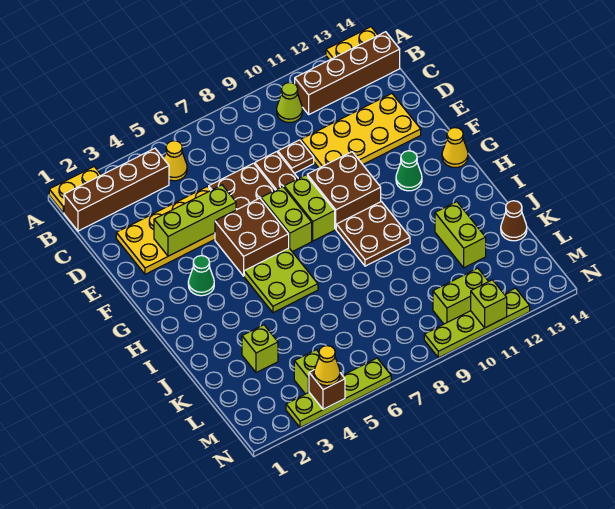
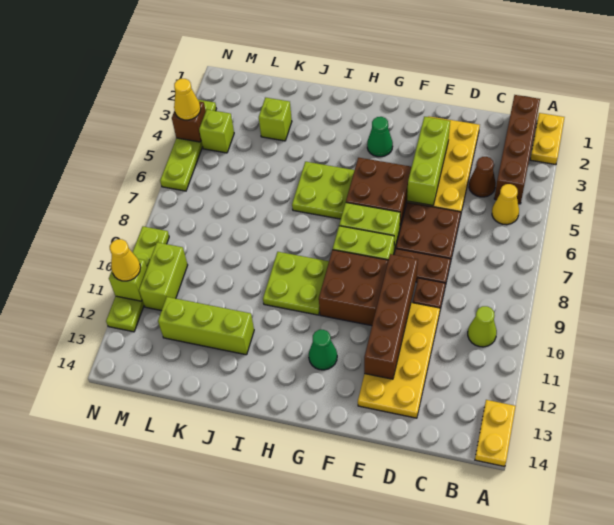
brown brick B11:B14 level 1 -> brown brick E9:E12 level 2
yellow cone G14 level 1 -> yellow cone N11 level 3
brown plate H9:I10 level 1 -> lime plate H9:I10 level 1
lime brick J12:K12 level 1 -> lime brick J12:L12 level 1
brown cone K14 level 1 -> brown cone C4 level 1

